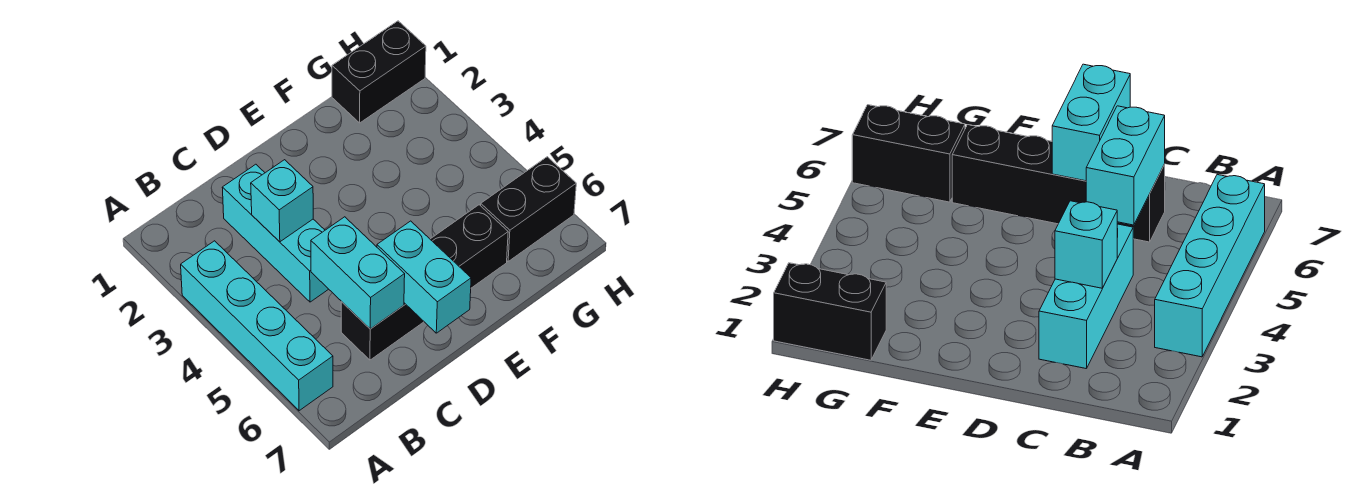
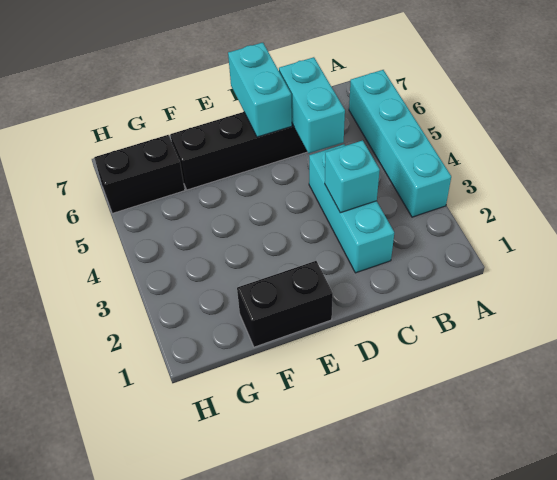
black brick G1:H1 level 1 -> black brick E1:F1 level 1

